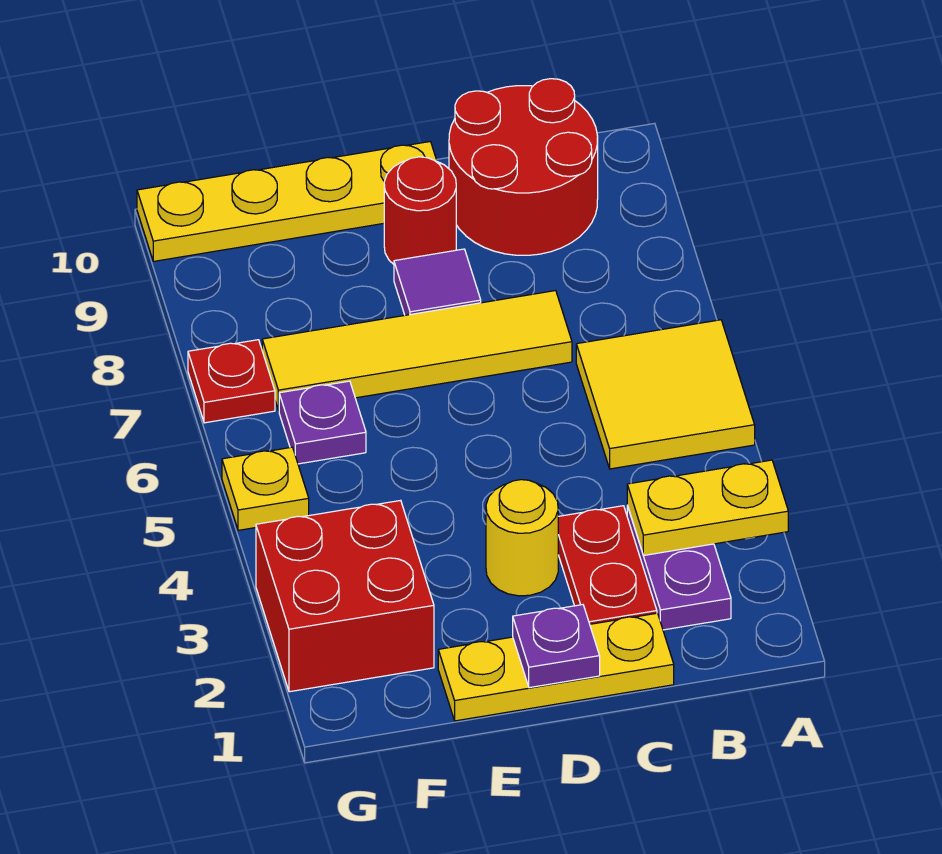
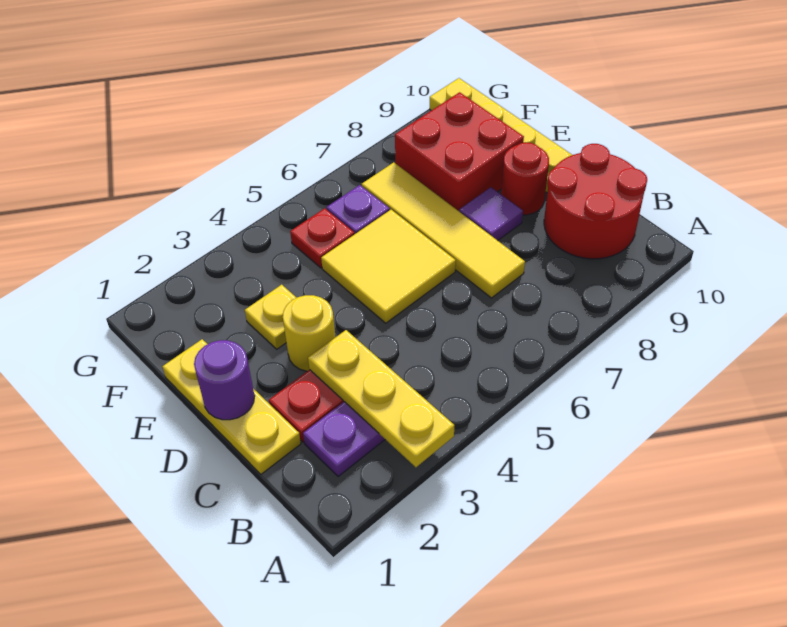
yellow plate A3:B3 level 2 -> yellow plate A3:C3 level 2
yellow tile A5:B6 level 1 -> yellow tile D5:E6 level 1
purple plate D1 level 2 -> purple round brick D1 level 2
red brick F2:G3 level 1 -> red brick E8:F9 level 1
yellow plate G5 level 1 -> yellow plate E3 level 1
red plate G7 level 1 -> red plate F5 level 1

